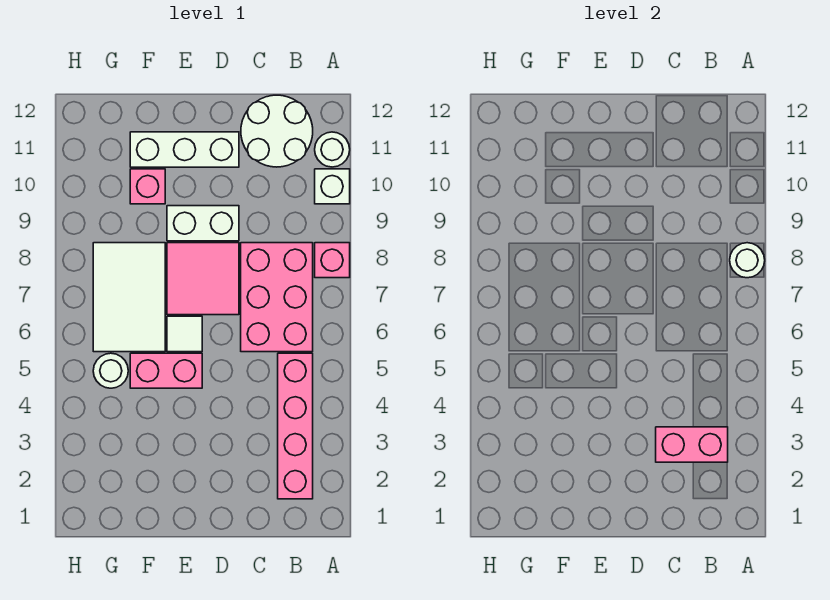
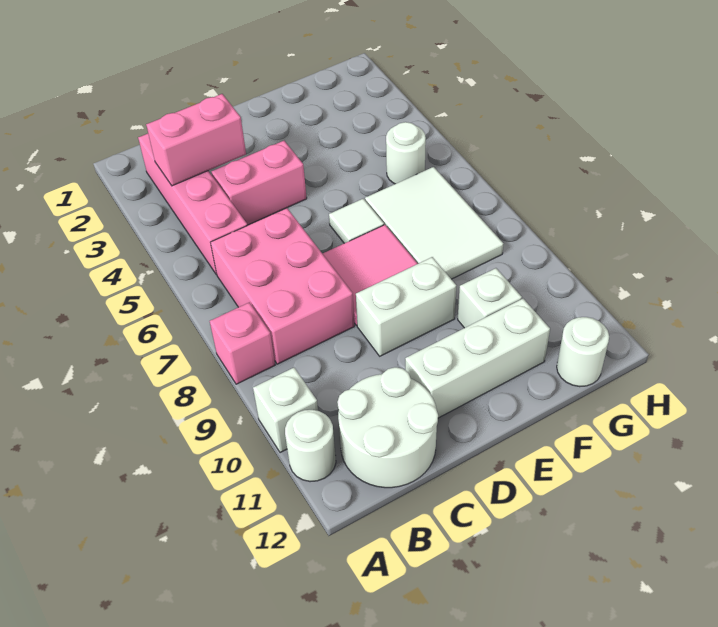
white round brick A8 level 2 -> white round brick G12 level 1
pink brick E5:F5 level 1 -> pink brick C4:D4 level 1
pink brick F10 level 1 -> white brick F10 level 1

